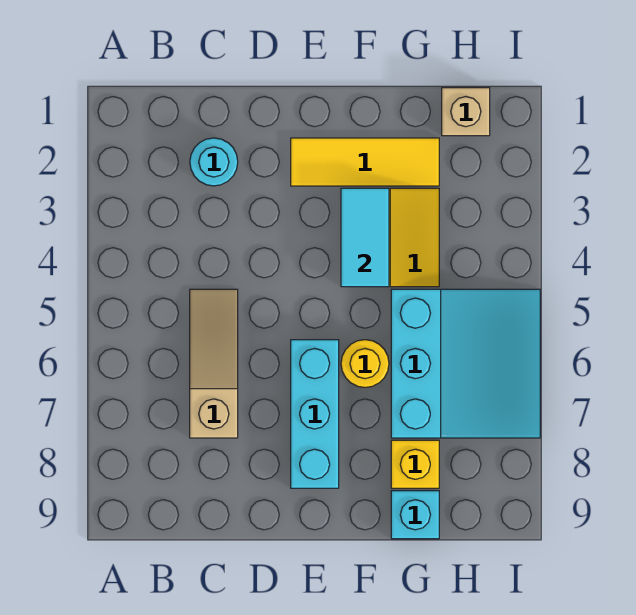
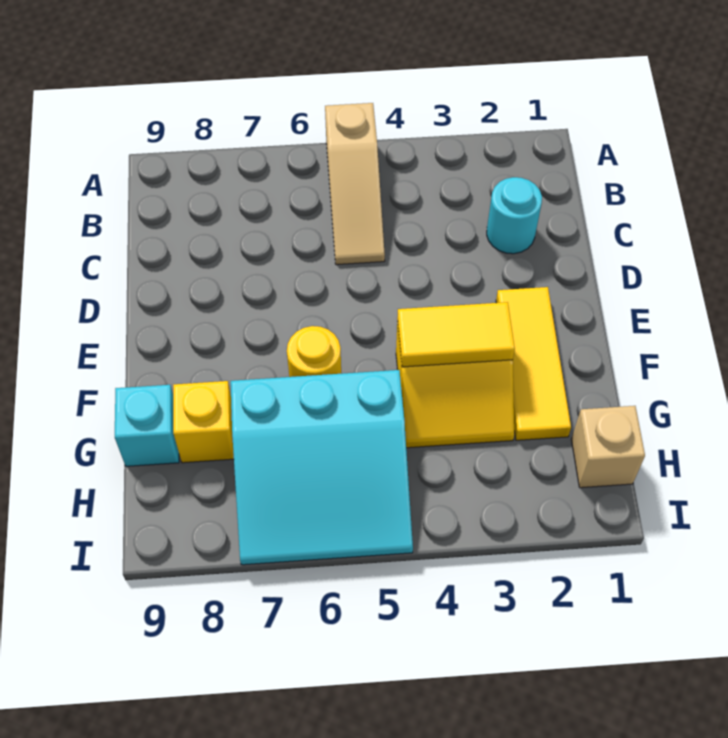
tan slope C5:C7 level 1 top 7 -> tan slope A5:C5 level 1 top A
cyan brick E6:E8 level 1 -> none
cyan tile F3:F4 level 2 -> yellow tile F3:F4 level 2

